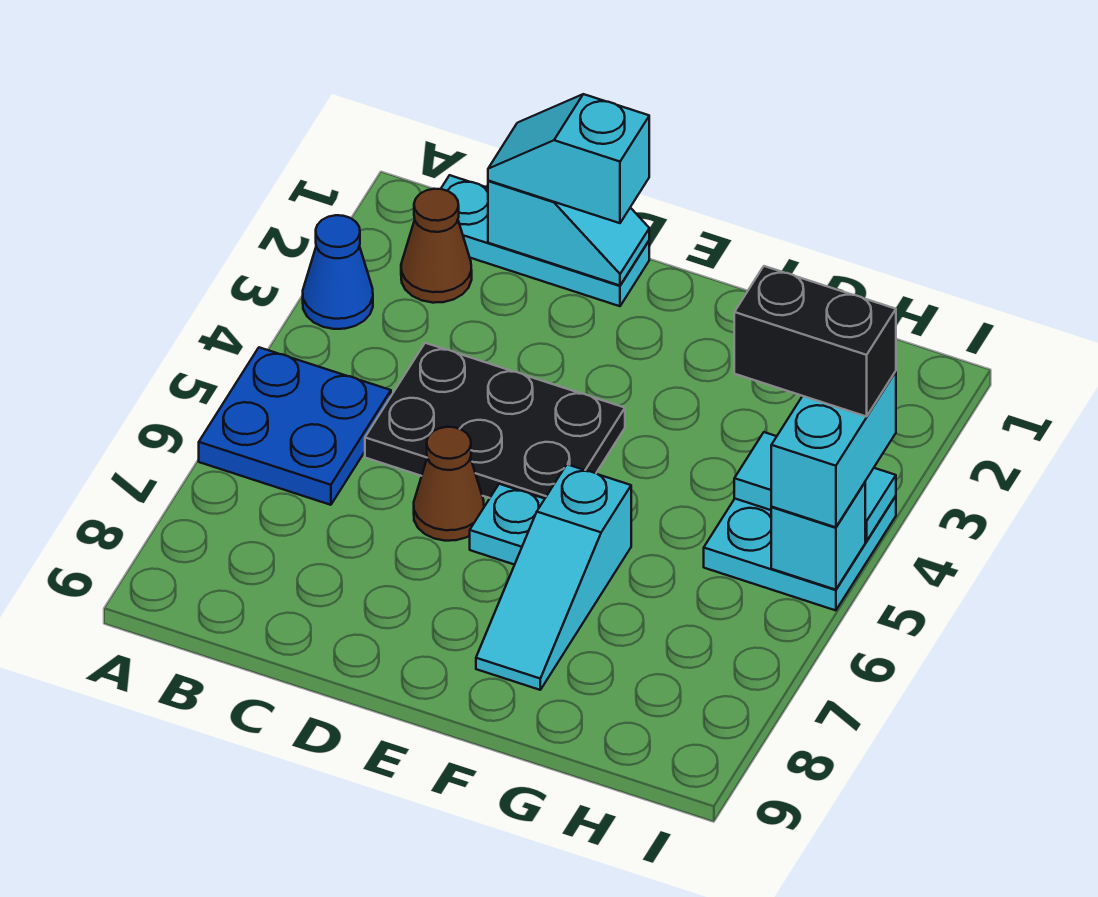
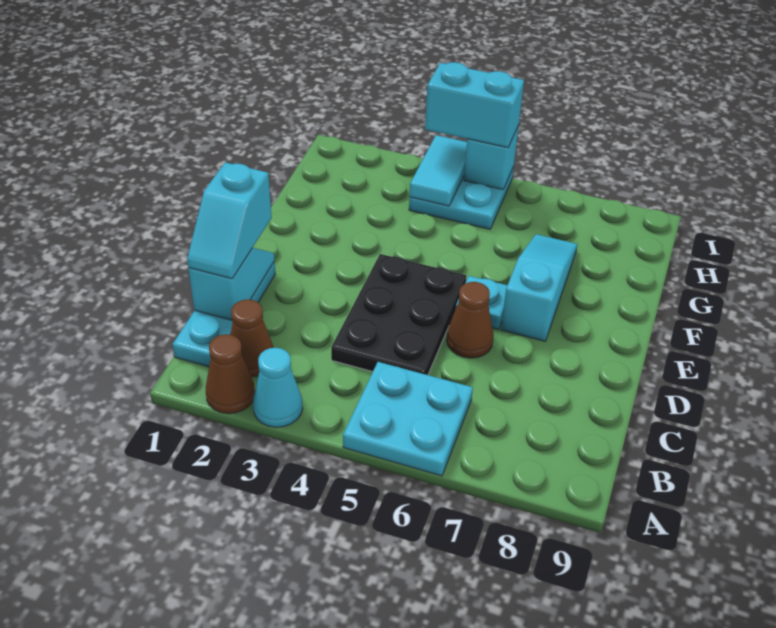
none -> brown cone A2 level 1
blue cone A3 level 1 -> cyan cone A3 level 1
blue plate A5:B6 level 1 -> cyan plate A5:B6 level 1
cyan slope F6:F8 level 1 top 6 -> cyan slope E7:G7 level 1 top E
black brick H4:I4 level 4 -> none

